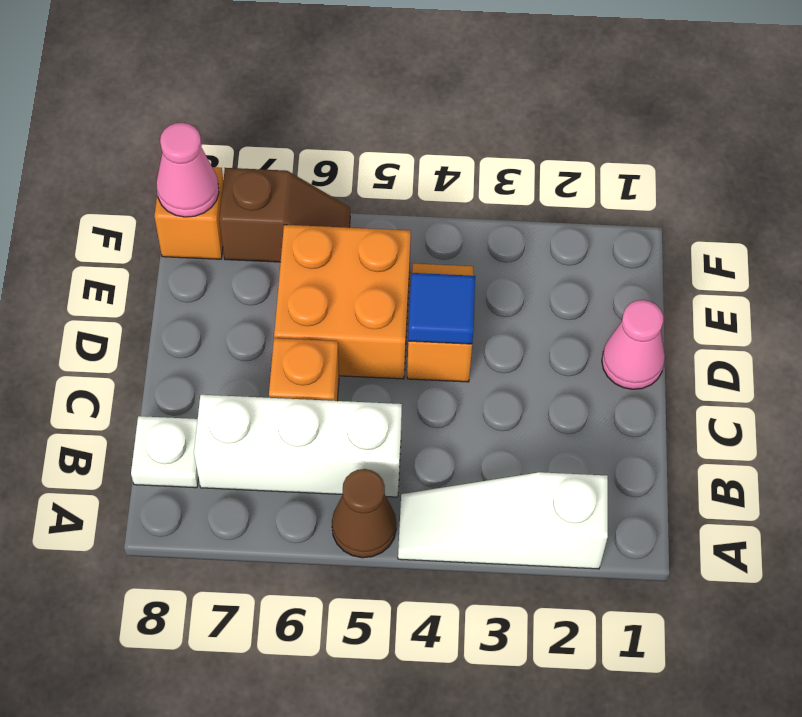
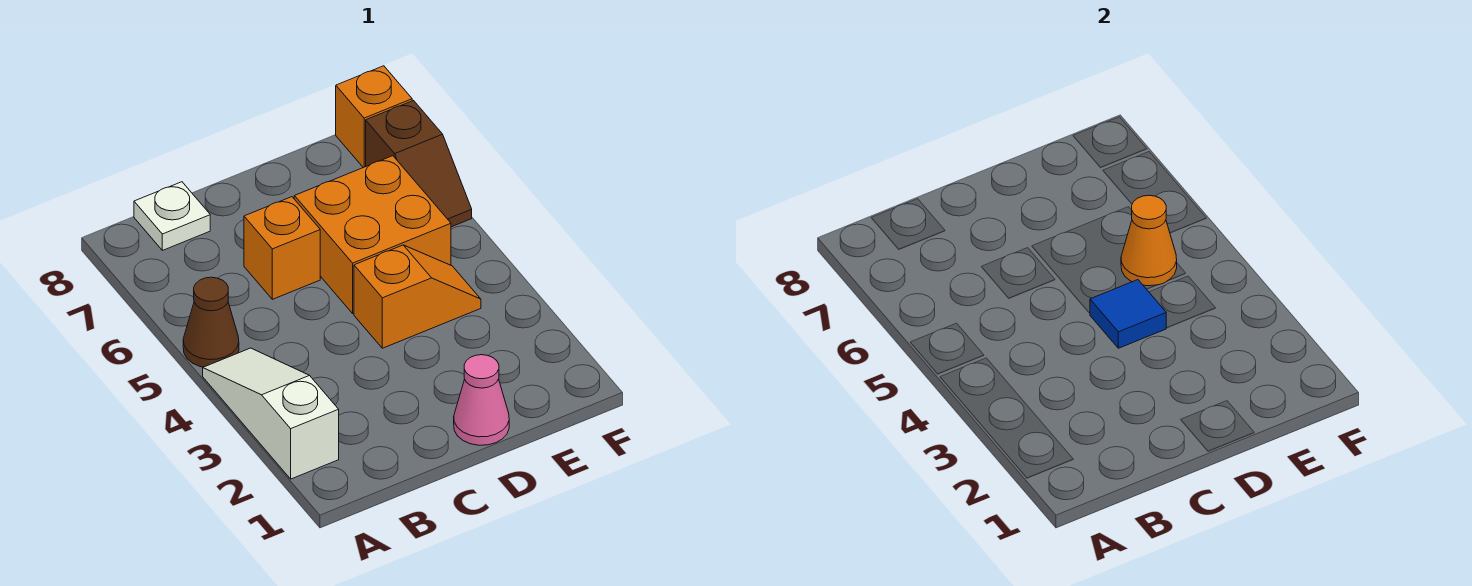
white brick B5:B7 level 1 -> none
none -> orange cone E5 level 2
pink cone F8 level 2 -> none

